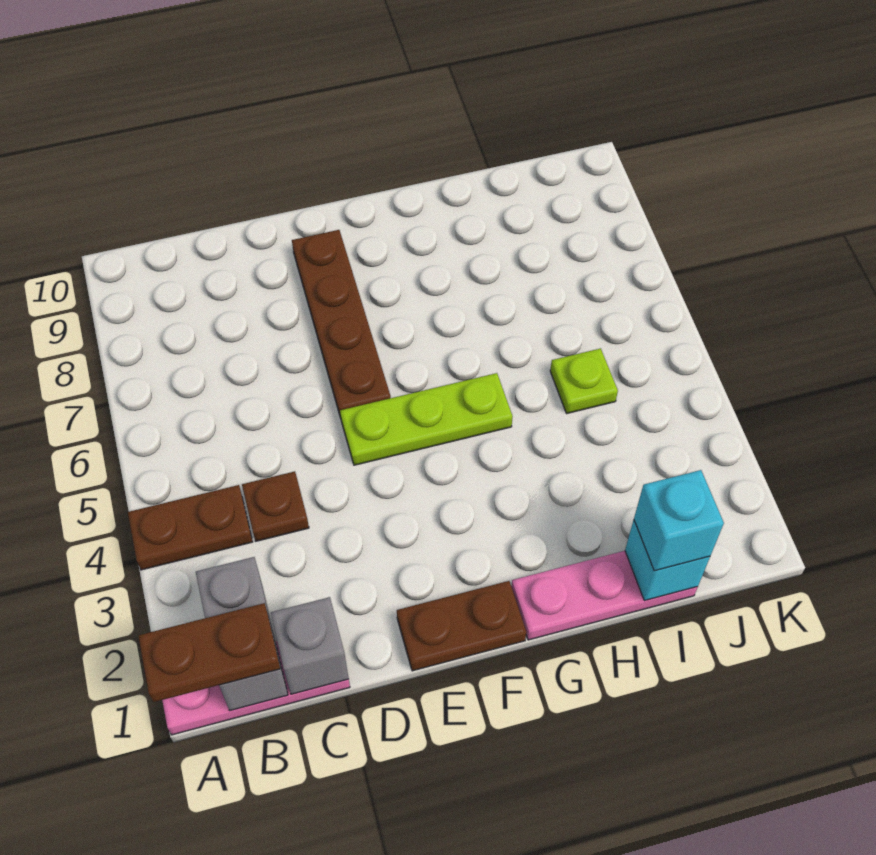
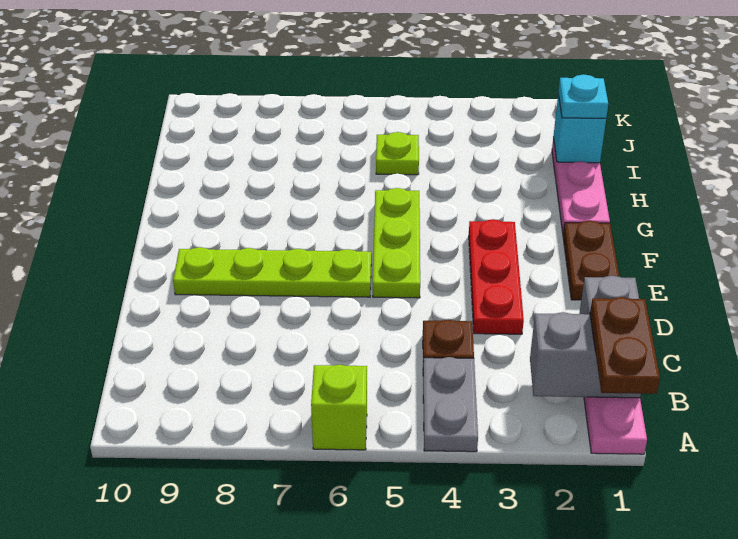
brown plate A4:B4 level 1 -> grey plate A4:B4 level 1
none -> lime brick A6 level 1
none -> red plate D3:F3 level 1
brown plate E6:E9 level 1 -> lime plate E6:E9 level 1
cyan brick I1 level 3 -> cyan plate I1 level 3

